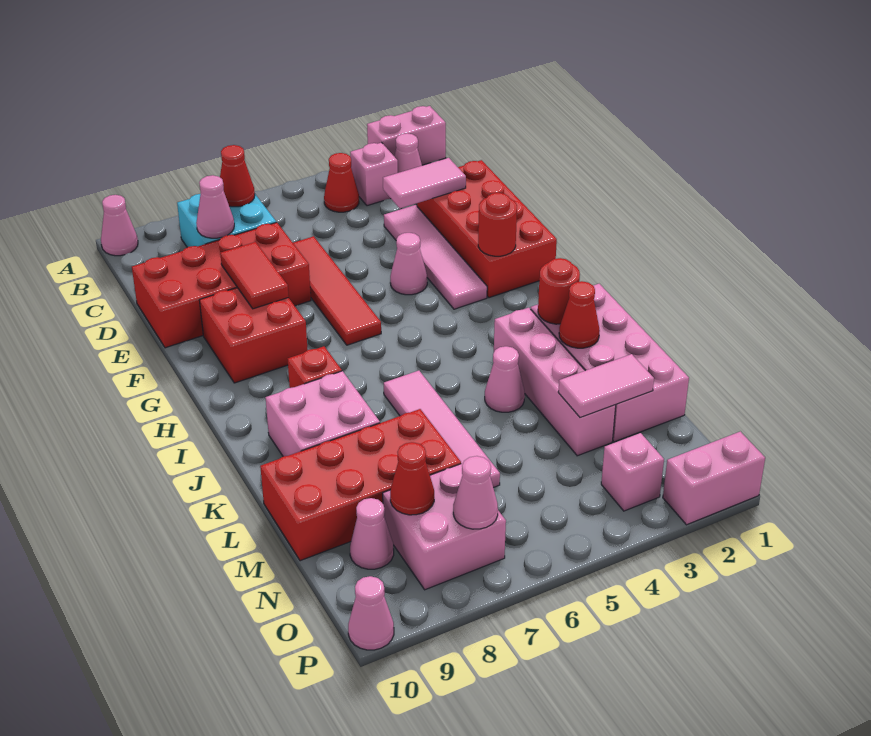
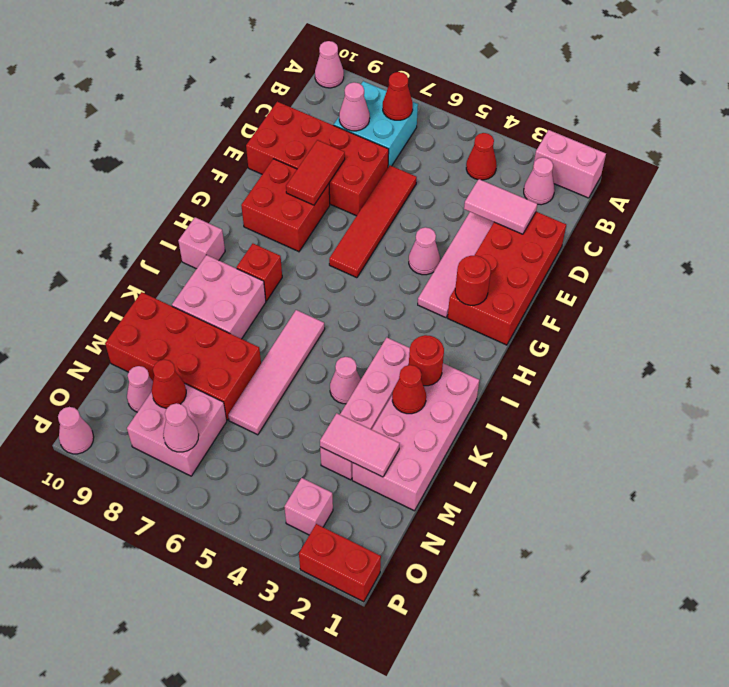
pink brick B3 level 1 -> pink brick I10 level 1
pink brick P1:P2 level 1 -> red brick P1:P2 level 1

